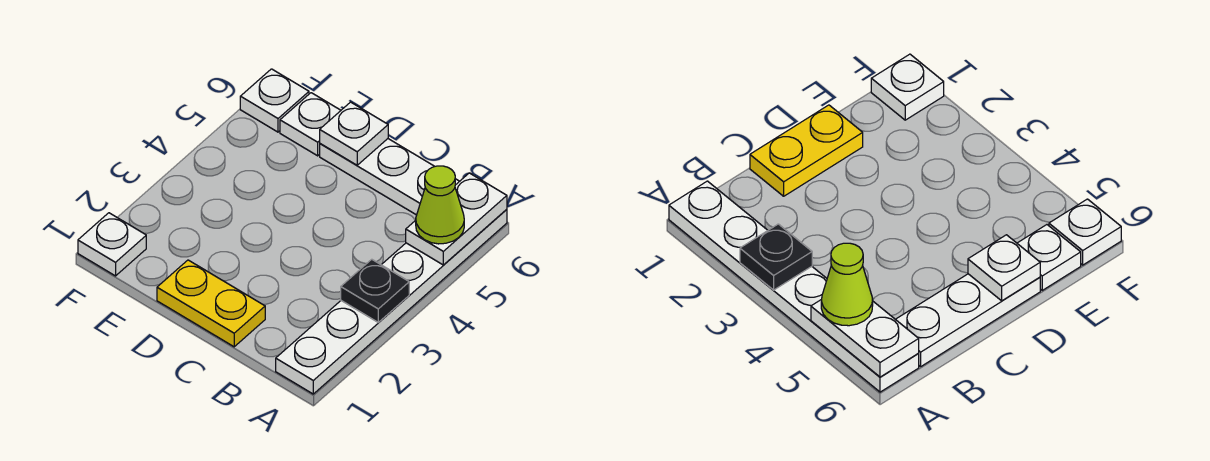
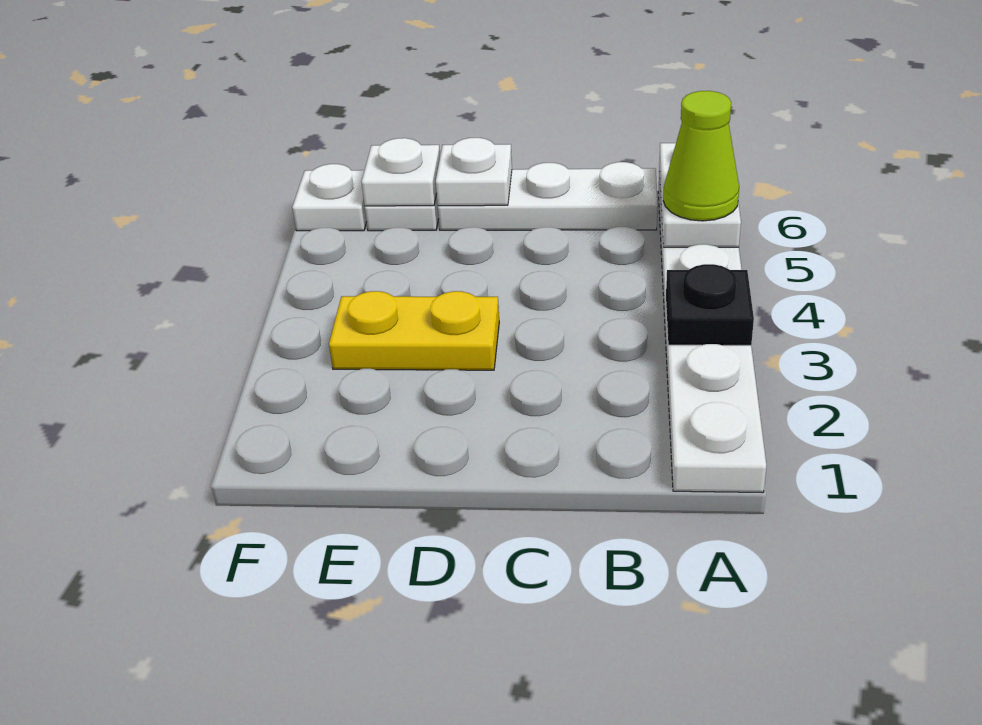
yellow plate C1:D1 level 1 -> yellow plate D3:E3 level 1
white plate F1 level 1 -> white plate E6 level 2

